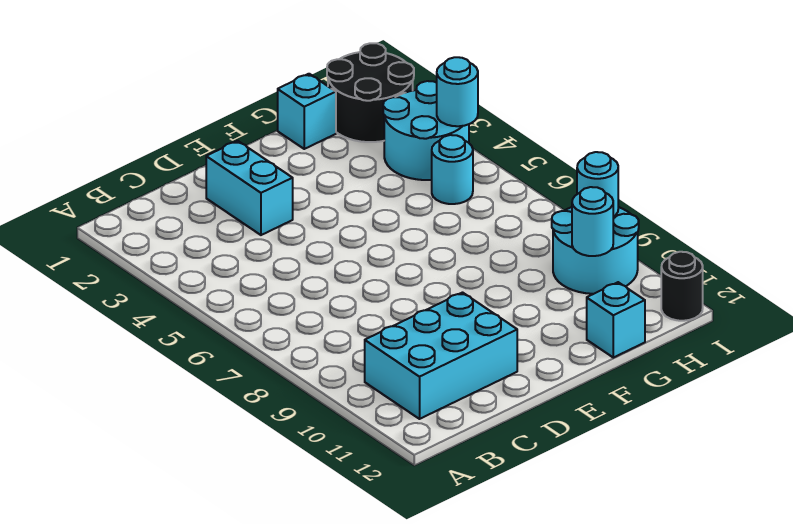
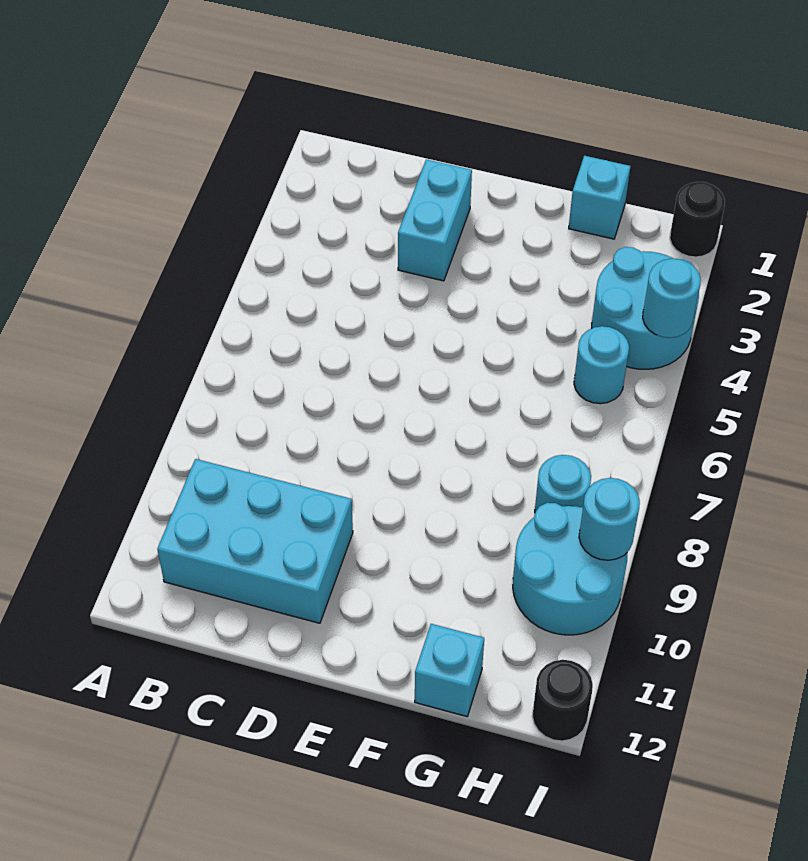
black round brick H1:I2 level 1 -> black round brick I1 level 1
cyan round brick H10 level 2 -> cyan round brick H8 level 1

